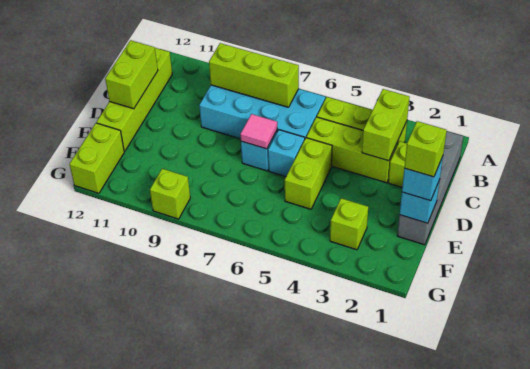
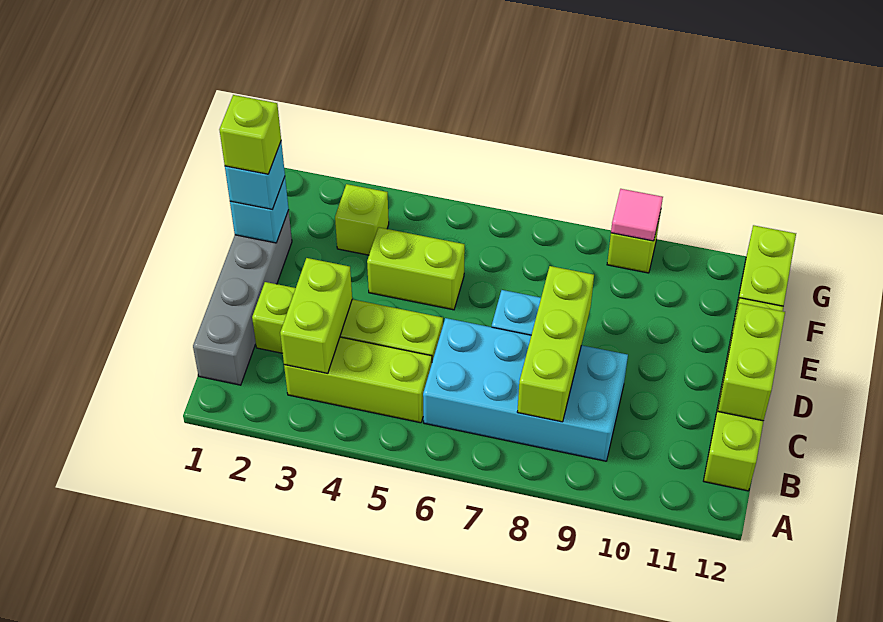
lime brick B7:B9 level 2 -> lime brick B8:D8 level 2
lime brick D5:E5 level 1 -> lime brick E4:E5 level 1
cyan brick D6 level 1 -> none
pink tile D7 level 2 -> pink tile G9 level 2

